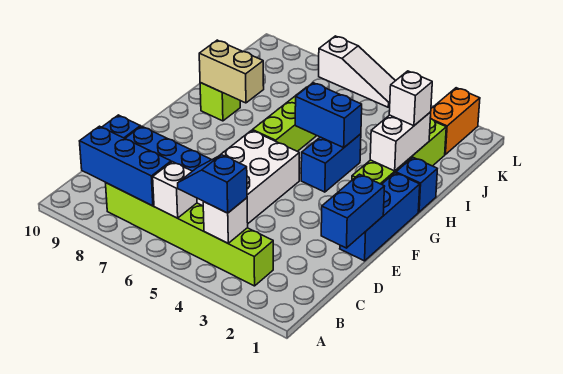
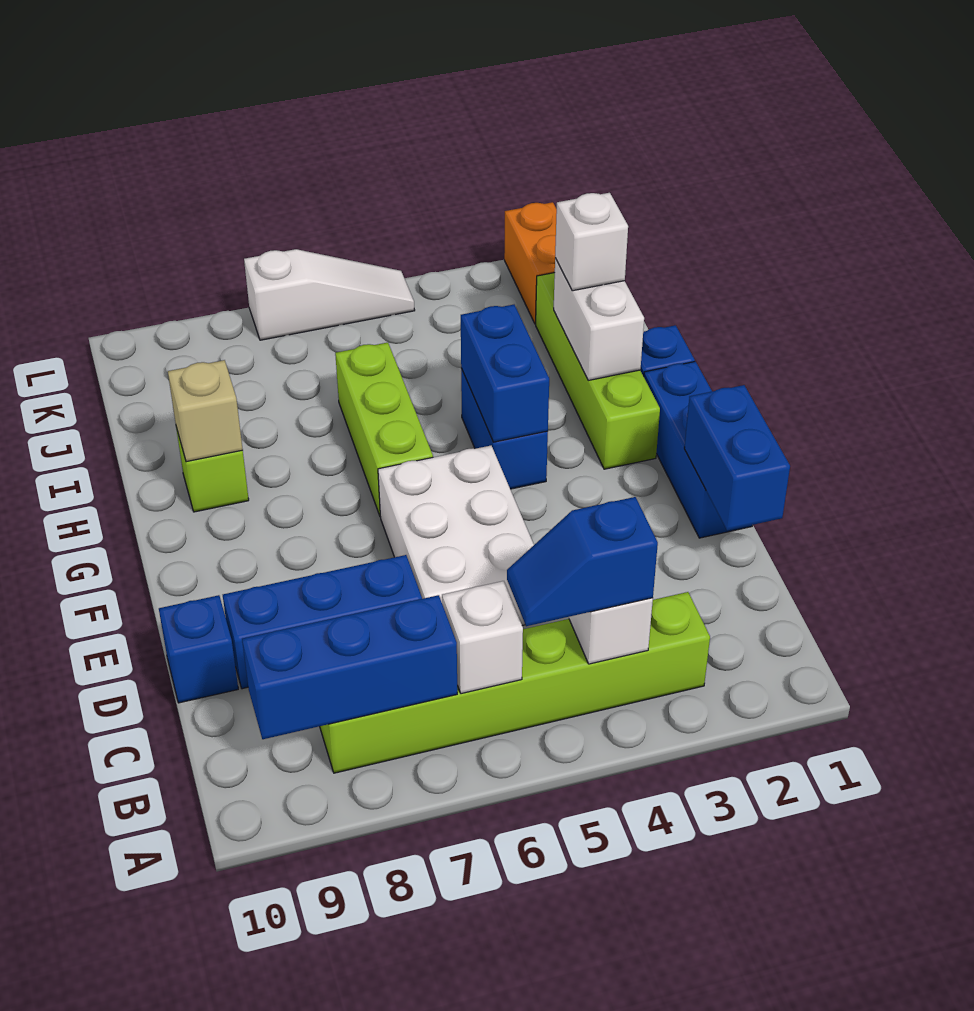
blue brick H4:H5 level 2 -> blue brick G4:H4 level 2
tan brick H8:H9 level 2 -> tan brick H9 level 2

